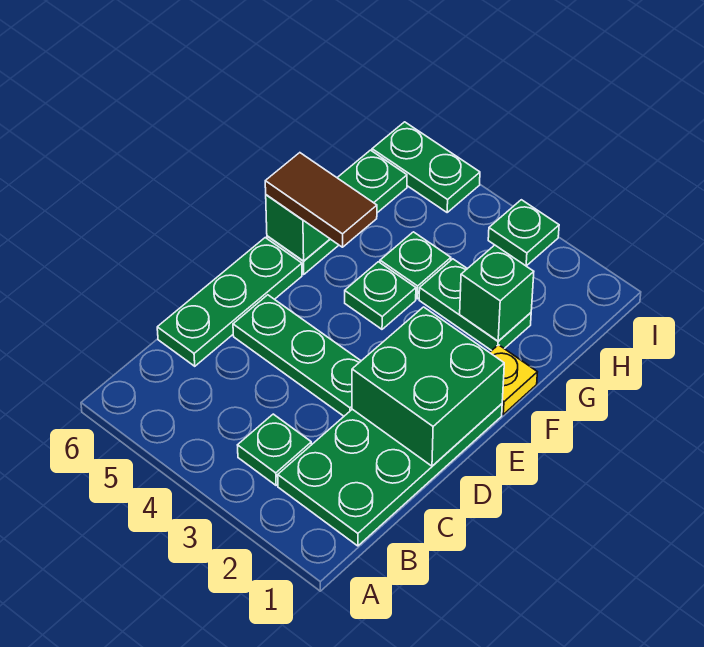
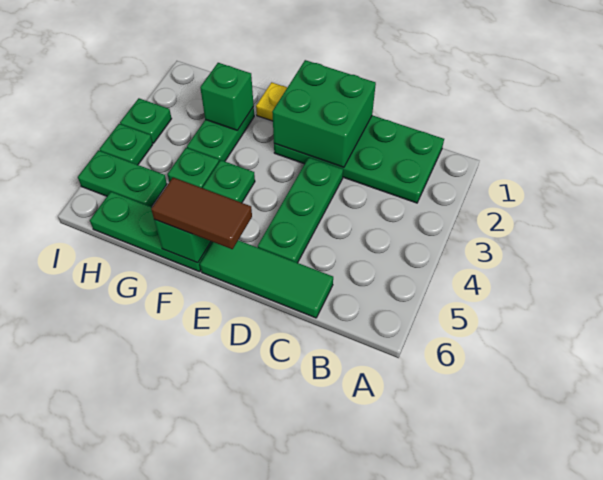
green plate B3 level 1 -> green plate I4 level 1
green plate C6:E6 level 1 -> green tile C6:E6 level 1
brown tile F5:F6 level 3 -> brown tile E6:F6 level 3
green plate I5:I6 level 1 -> green plate H5:I5 level 1

